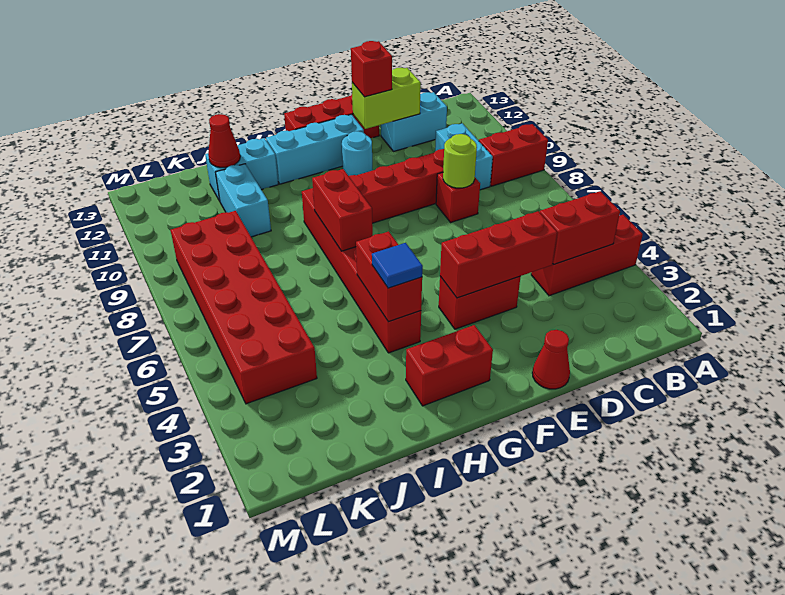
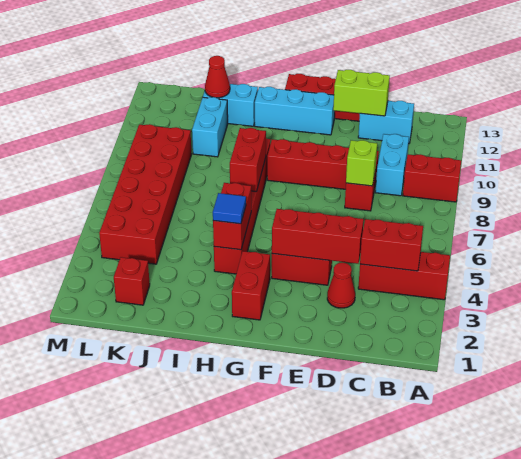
lime round brick D8 level 2 -> lime brick D8 level 2
red cone E1 level 1 -> red cone D3 level 1
red brick E12 level 3 -> red brick K2 level 1
cyan round brick F11 level 1 -> none
red brick G2:H2 level 1 -> red brick G2:G3 level 1

